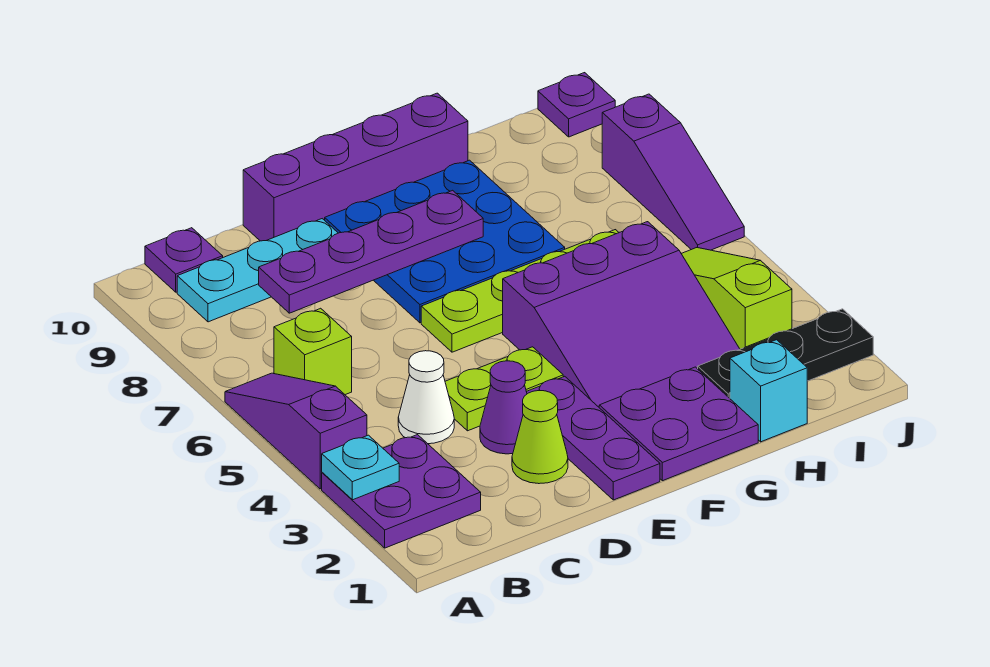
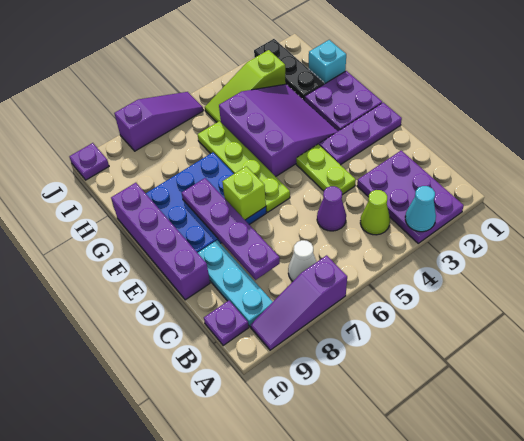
purple plate A2:B3 level 1 -> purple plate A2:C3 level 1
cyan plate A3 level 2 -> cyan cone A3 level 2
purple slope A4:A6 level 1 top 4 -> purple slope A7:A9 level 1 top 7
lime brick B6 level 1 -> lime brick E7 level 2
white cone C4 level 1 -> white cone B7 level 1
lime cone D2 level 1 -> lime cone B4 level 1
purple cone D3 level 1 -> purple cone C5 level 1

